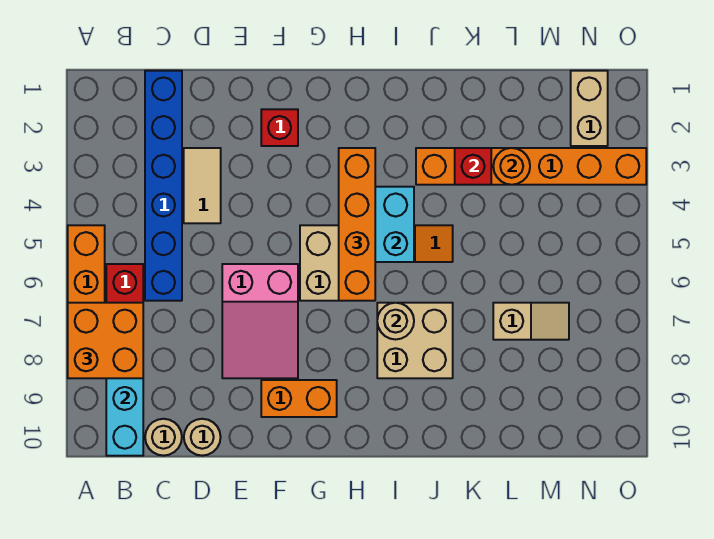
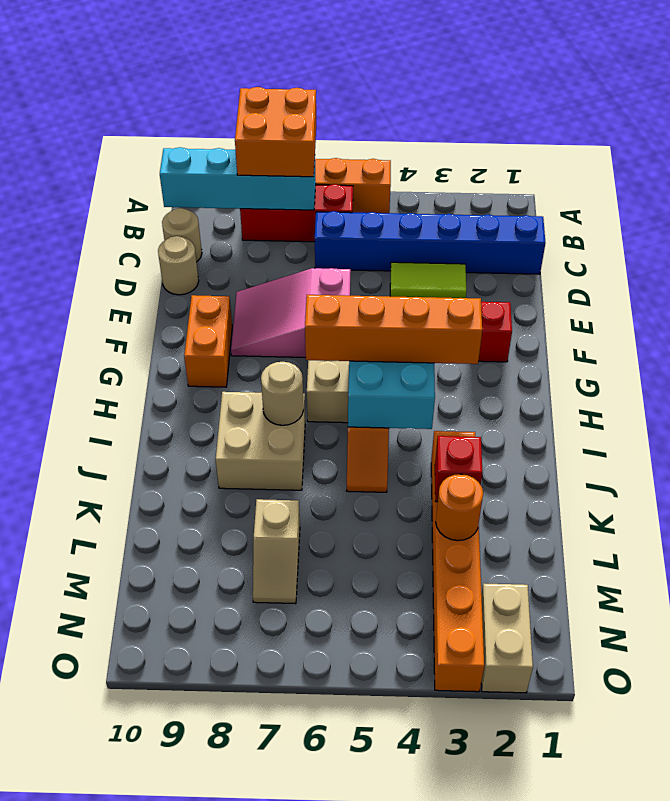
tan tile D3:D4 level 1 -> lime tile D3:D4 level 1
tan brick N1:N2 level 1 -> tan brick N2:O2 level 1

